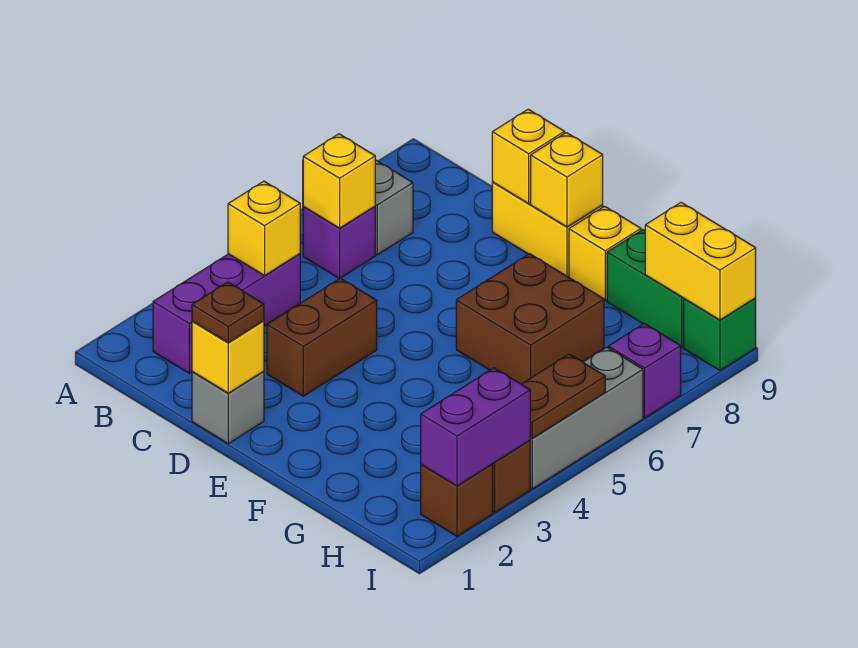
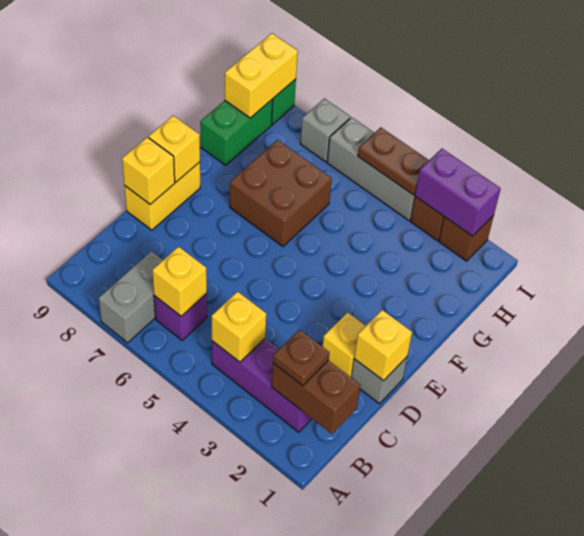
brown plate D1 level 3 -> brown plate B2 level 3
brown brick D3:D4 level 1 -> brown brick B1:B2 level 2
yellow brick F9 level 1 -> yellow brick D2 level 1
purple brick I7 level 1 -> grey brick I7 level 1

